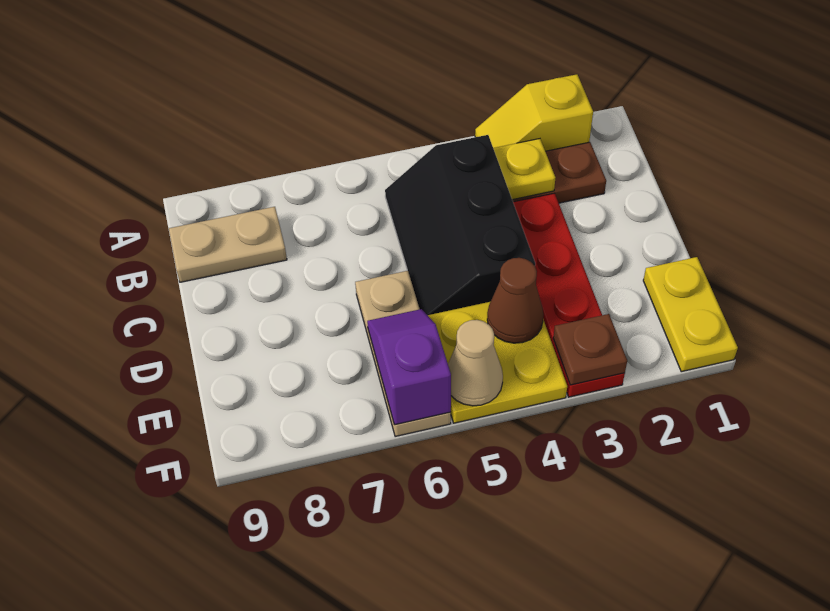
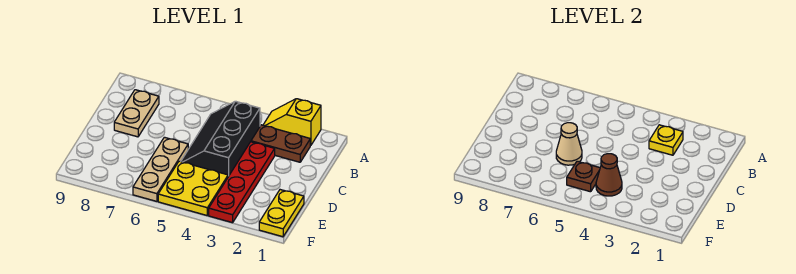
tan plate B8:B9 level 1 -> tan plate B8:C8 level 1
purple slope E6:F6 level 2 top F -> none
brown plate F3 level 2 -> brown plate E5 level 2
tan cone F5 level 2 -> tan cone D6 level 2

